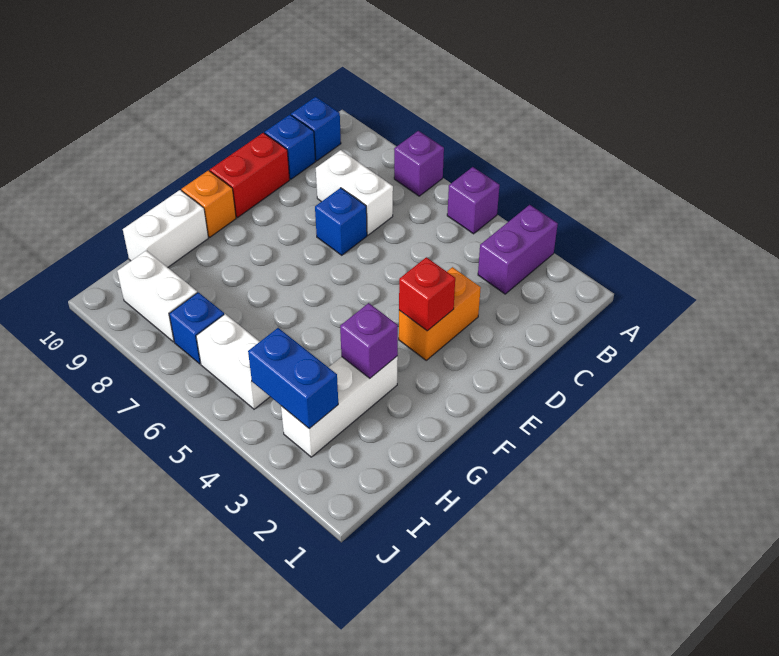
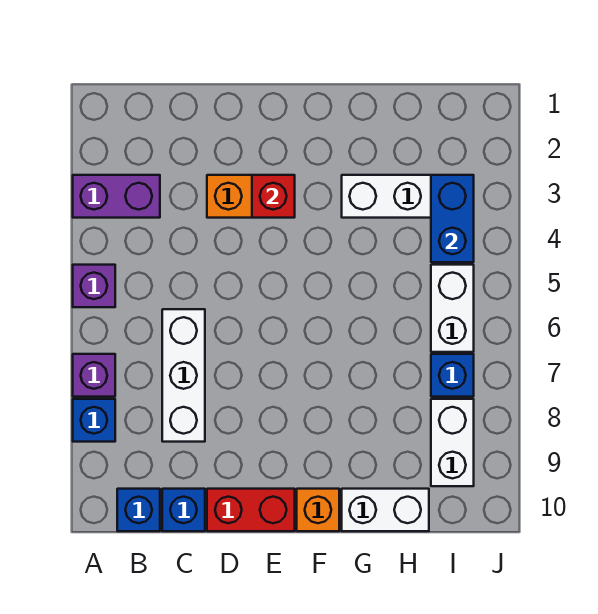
white brick C7:C8 level 1 -> white brick C6:C8 level 1
blue brick D7 level 1 -> blue brick A8 level 1
purple brick G3 level 2 -> none

